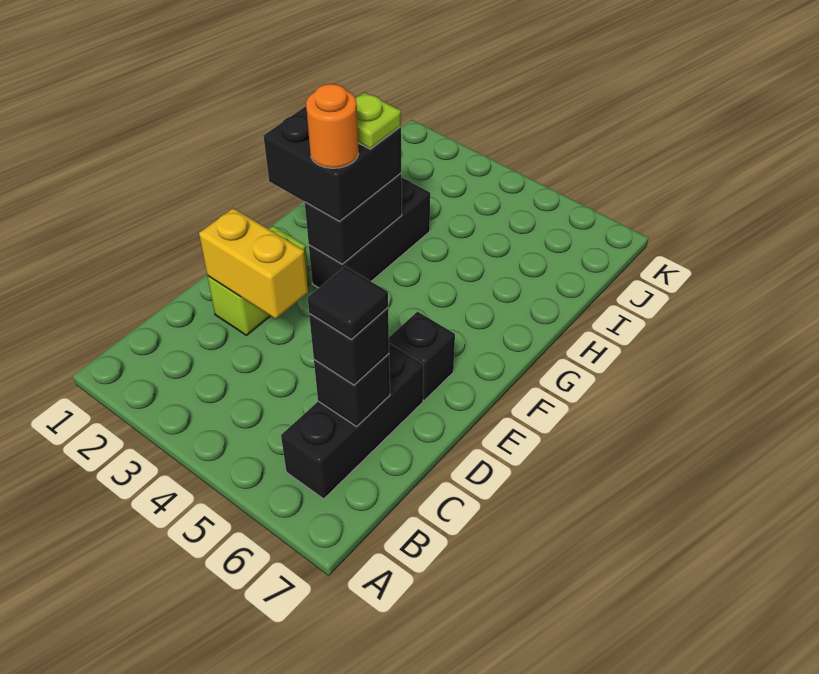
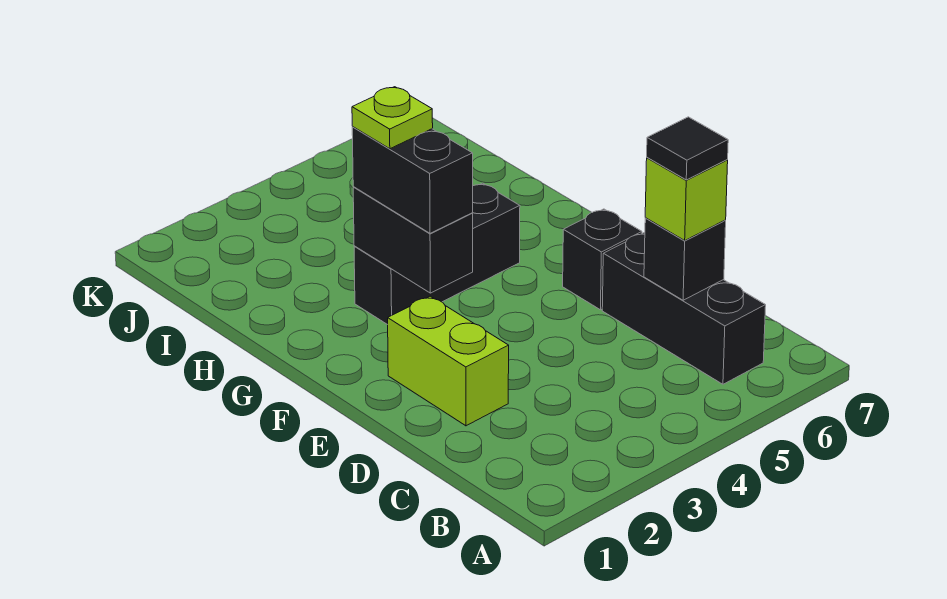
black brick C6 level 3 -> lime brick C6 level 3
yellow brick D2:D3 level 2 -> none
black brick F2:G3 level 3 -> black brick F3:G3 level 3
black brick F3:H3 level 1 -> black brick G3:G5 level 1
orange round brick F3 level 4 -> none

